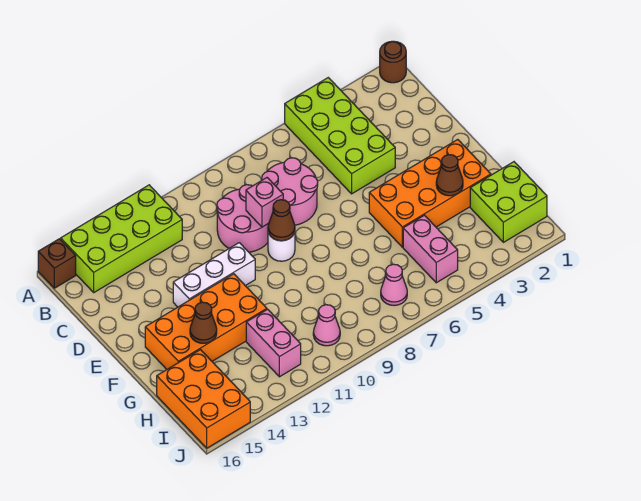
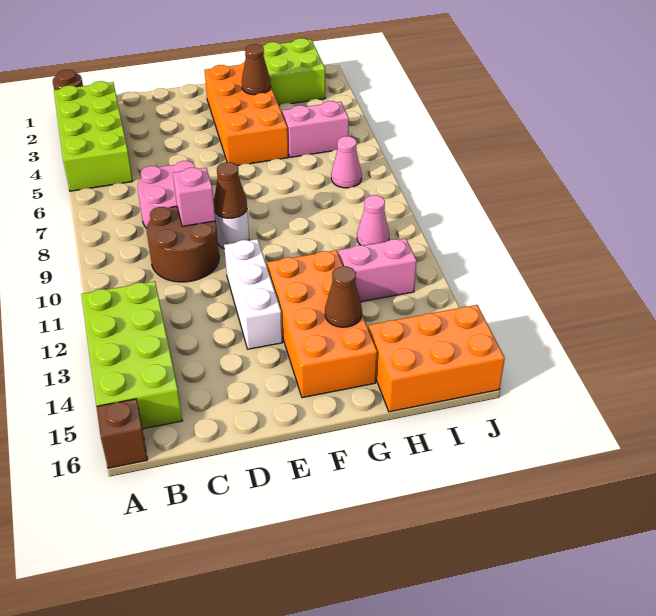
lime brick A4:D5 level 1 -> lime brick A2:B5 level 1
pink round brick C9:D10 level 1 -> brown round brick C9:D10 level 1

